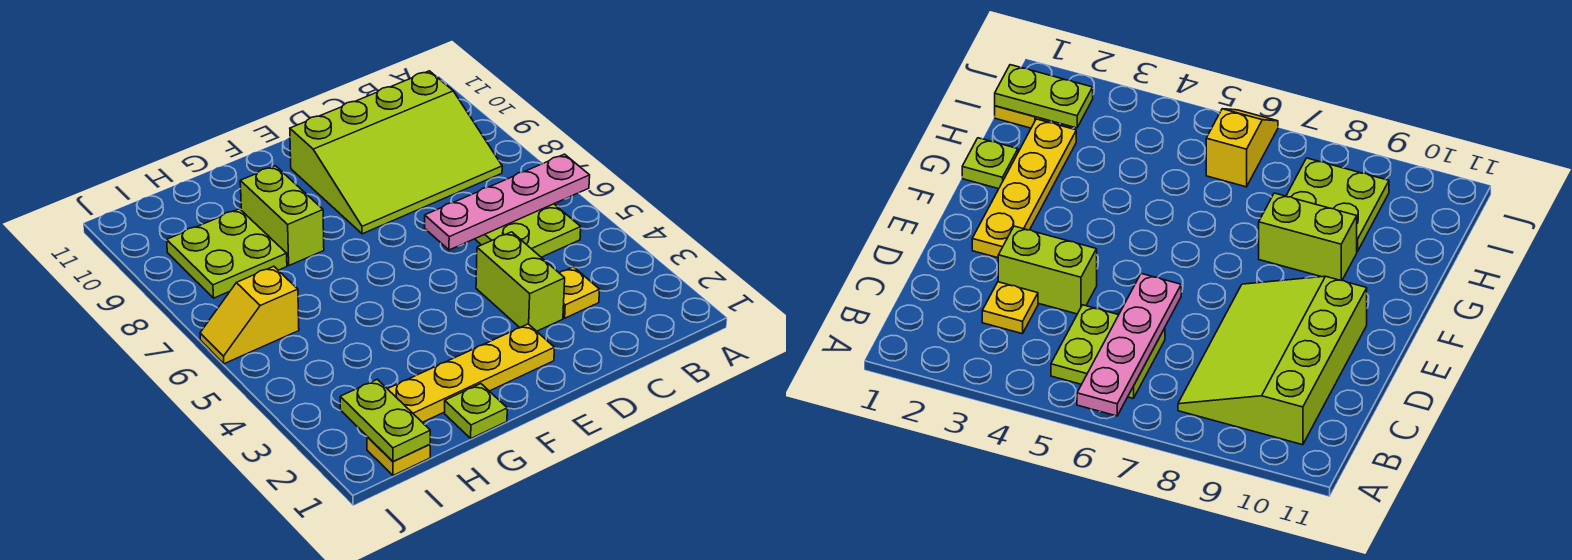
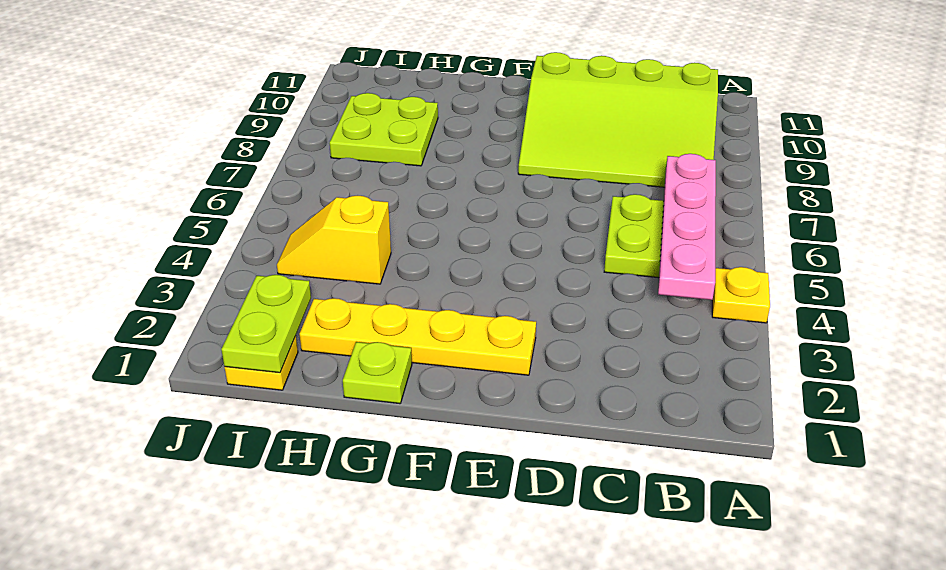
pink plate A6:D6 level 2 -> pink plate B4:B7 level 2
yellow plate C3 level 1 -> yellow plate A4 level 1
lime brick D3:D4 level 1 -> none
lime brick G8:G9 level 1 -> none
yellow slope I6:J6 level 1 top I -> yellow slope H4:I4 level 1 top H

